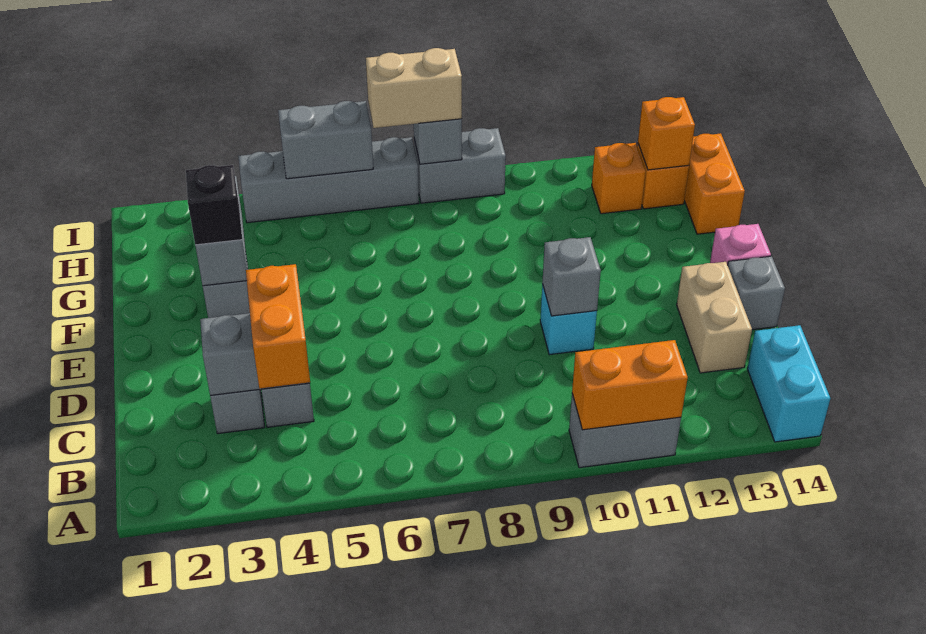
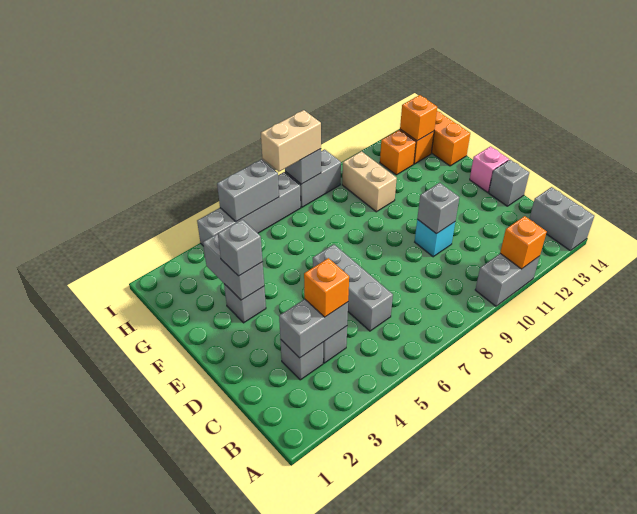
orange brick A10:A11 level 2 -> orange brick A11 level 2
cyan brick A14:B14 level 1 -> grey brick A14:B14 level 1
orange brick B4:C4 level 3 -> orange brick C4 level 3
none -> grey brick C6:E6 level 1
tan brick C13:D13 level 1 -> tan brick G10:H10 level 1
black brick F3 level 3 -> grey brick F3 level 3

